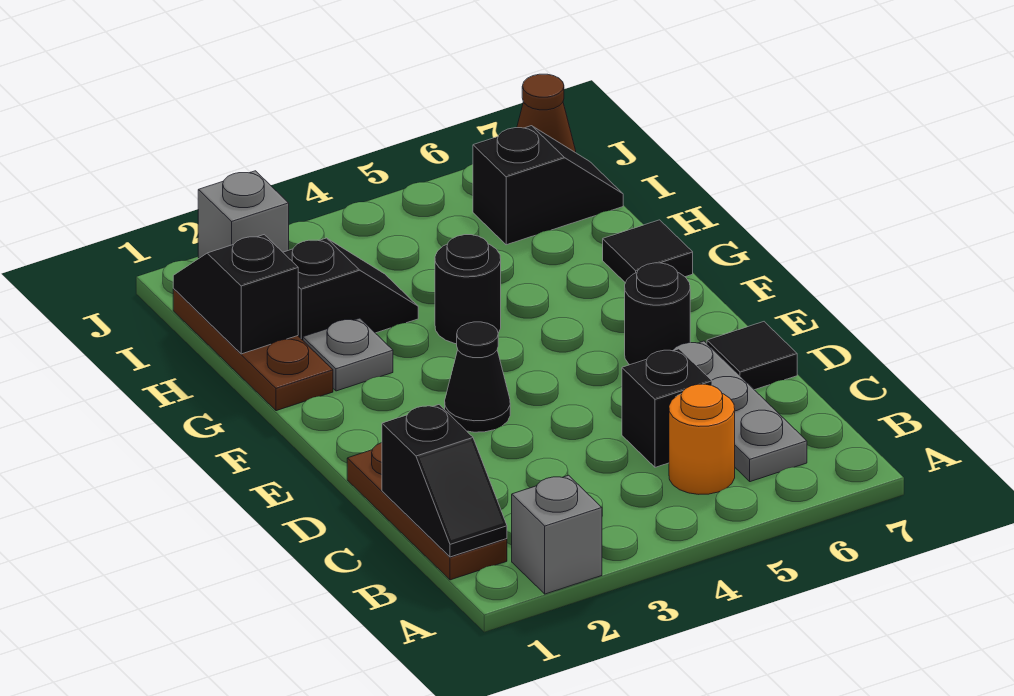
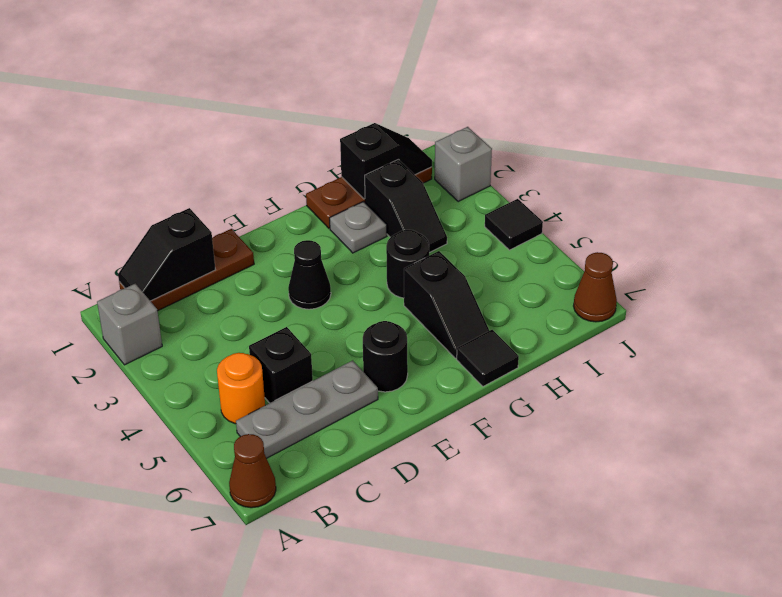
none -> brown cone A7 level 1
black tile D7 level 1 -> black tile J4 level 1
black slope I6:I7 level 1 top 6 -> black slope G5:G6 level 1 top 5

